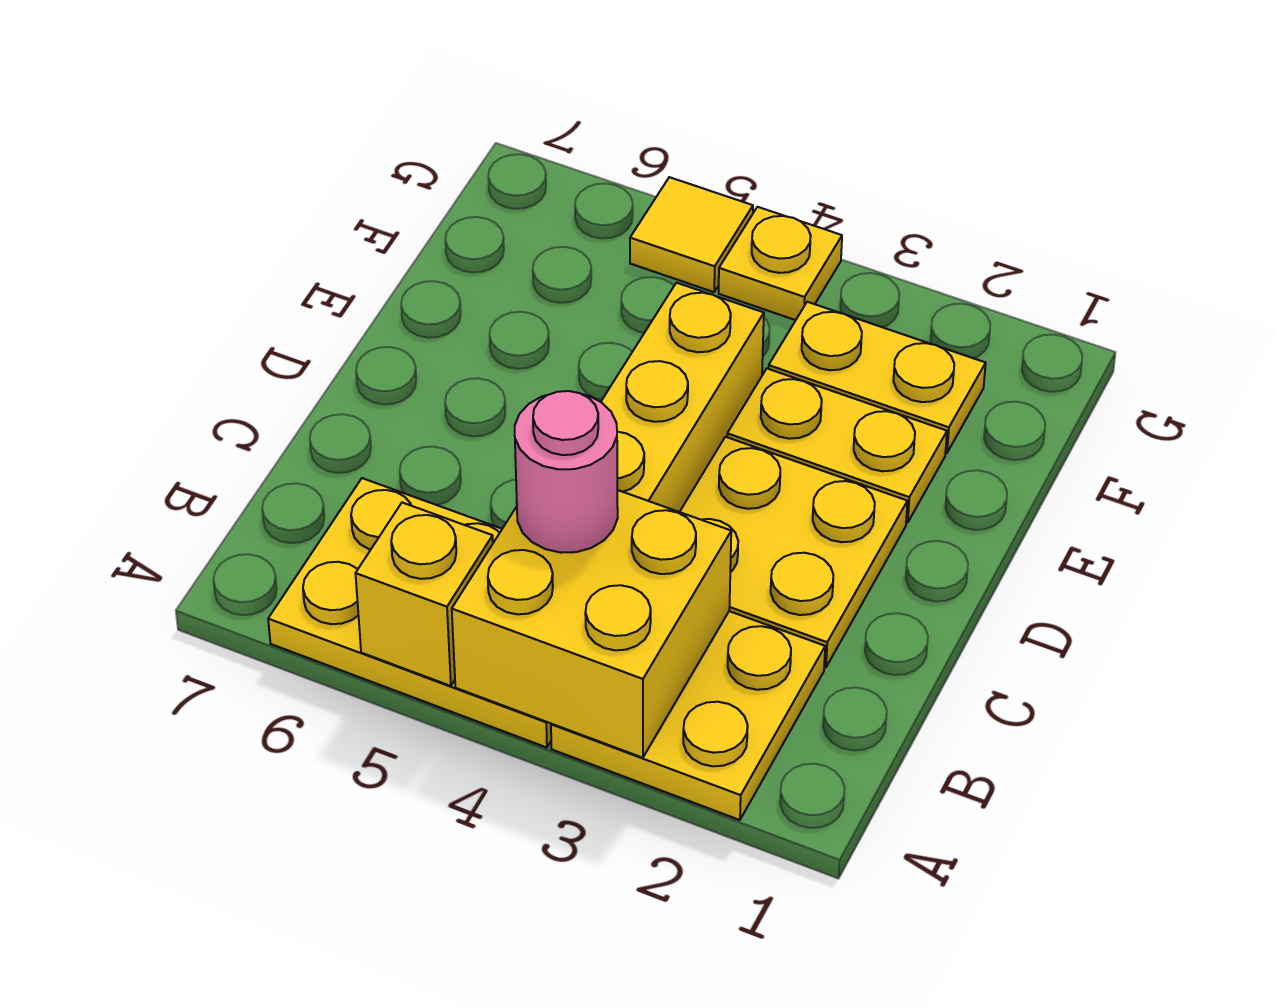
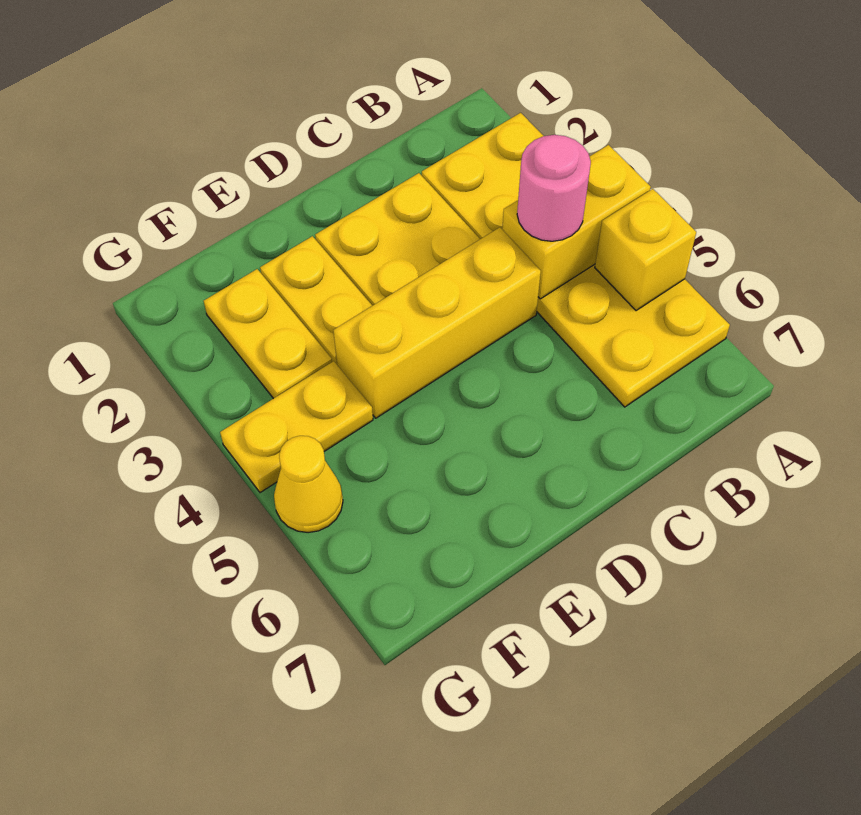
yellow brick A3:B4 level 2 -> yellow brick A4:B4 level 2
yellow plate G4 level 1 -> yellow plate F4:G4 level 1
yellow tile G5 level 1 -> yellow cone G5 level 1

